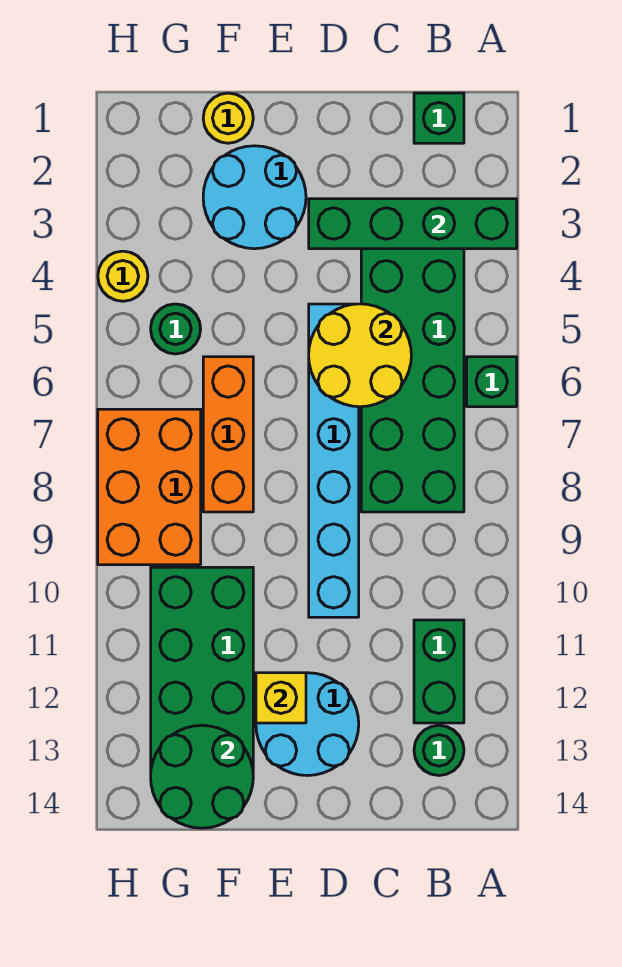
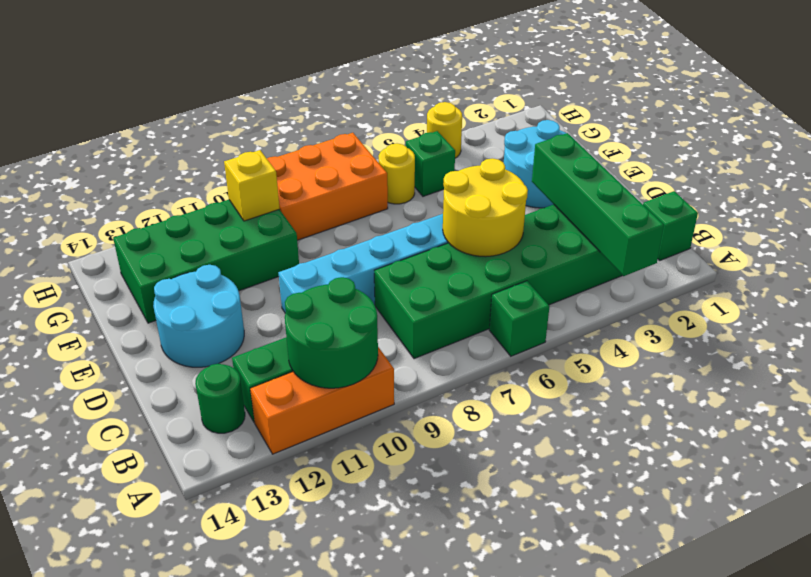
yellow brick E12 level 2 -> yellow brick G10 level 2
yellow round brick F1 level 1 -> yellow round brick G6 level 1
orange brick F6:F8 level 1 -> orange brick A10:A12 level 1
green round brick F13:G14 level 2 -> green round brick A10:B11 level 2
green round brick G5 level 1 -> green brick G5 level 1

